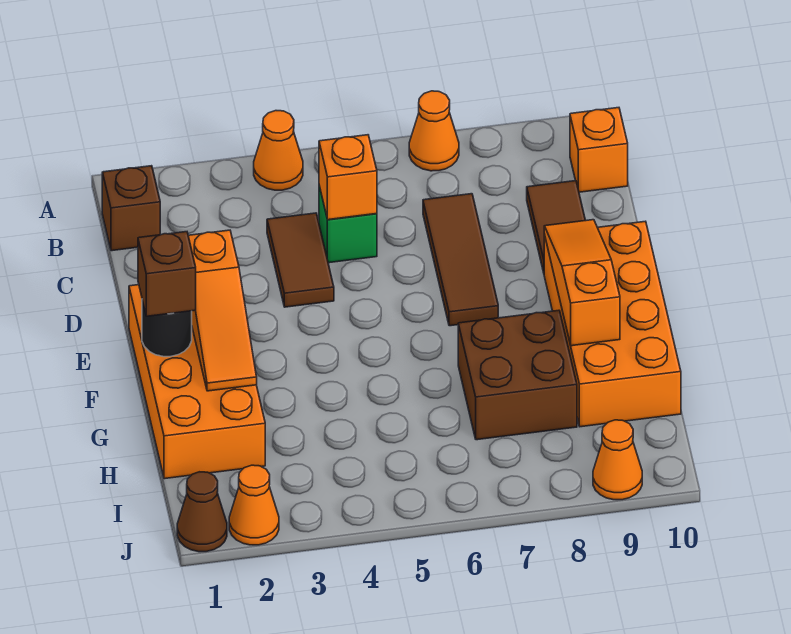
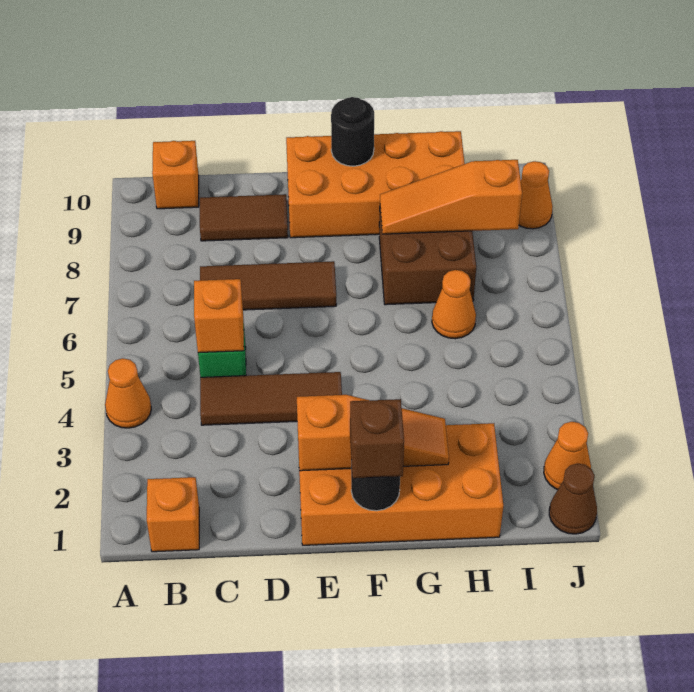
orange cone A7 level 1 -> orange cone H6 level 1
brown brick B1 level 1 -> orange brick B1 level 1
brown tile C4:D4 level 1 -> brown tile C4:E4 level 1
orange slope E9:G9 level 2 top G -> orange slope G8:I8 level 2 top I
none -> black round brick F10 level 2

